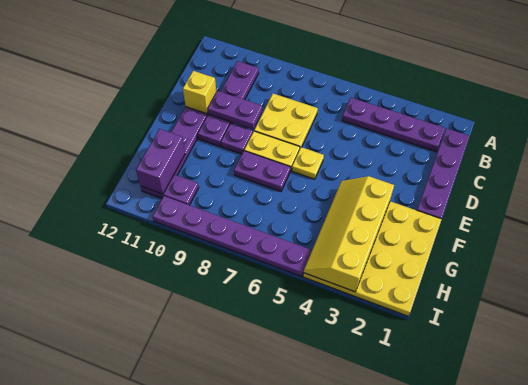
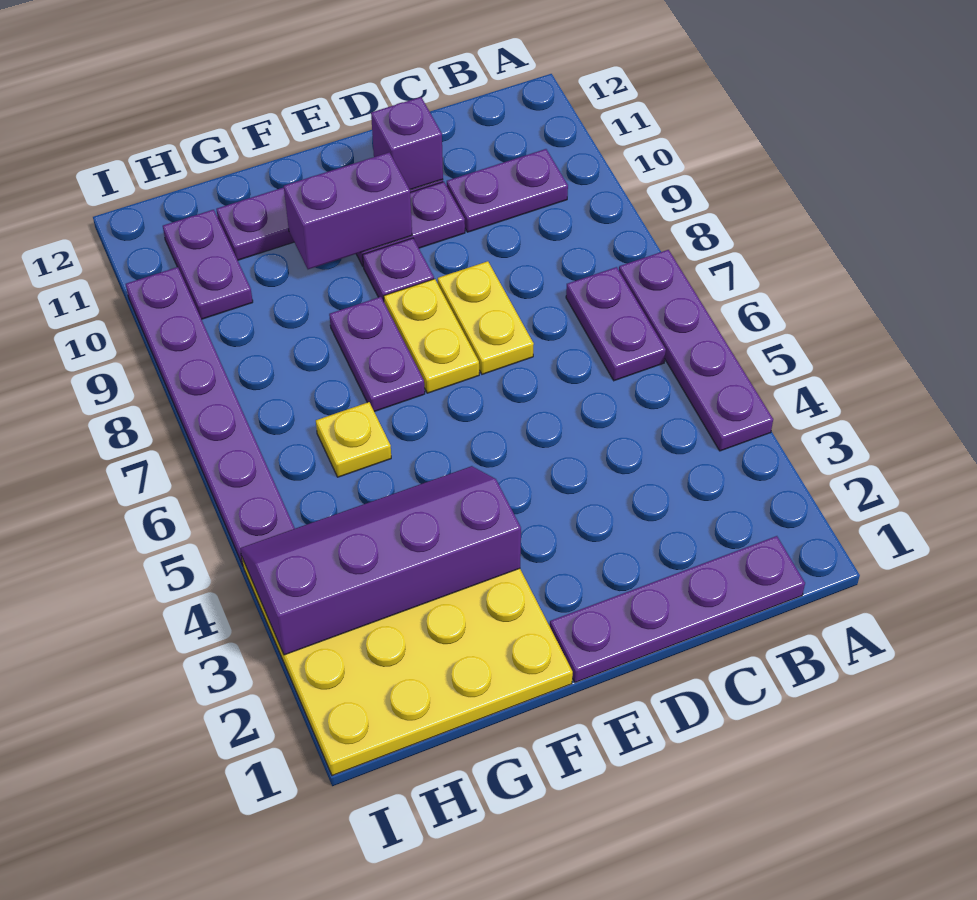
purple plate B2:B5 level 1 -> purple plate A4:A7 level 1
yellow plate C7:D8 level 1 -> yellow plate D7:D8 level 1
purple plate D9:D10 level 2 -> purple plate B6:B7 level 1
yellow brick D11 level 2 -> purple brick D11 level 2
yellow plate E6 level 1 -> yellow plate G6 level 1
yellow slope F3:I4 level 2 top 3 -> purple slope F3:I4 level 2 top 3
purple brick G11:H11 level 2 -> purple brick E10:F10 level 2

